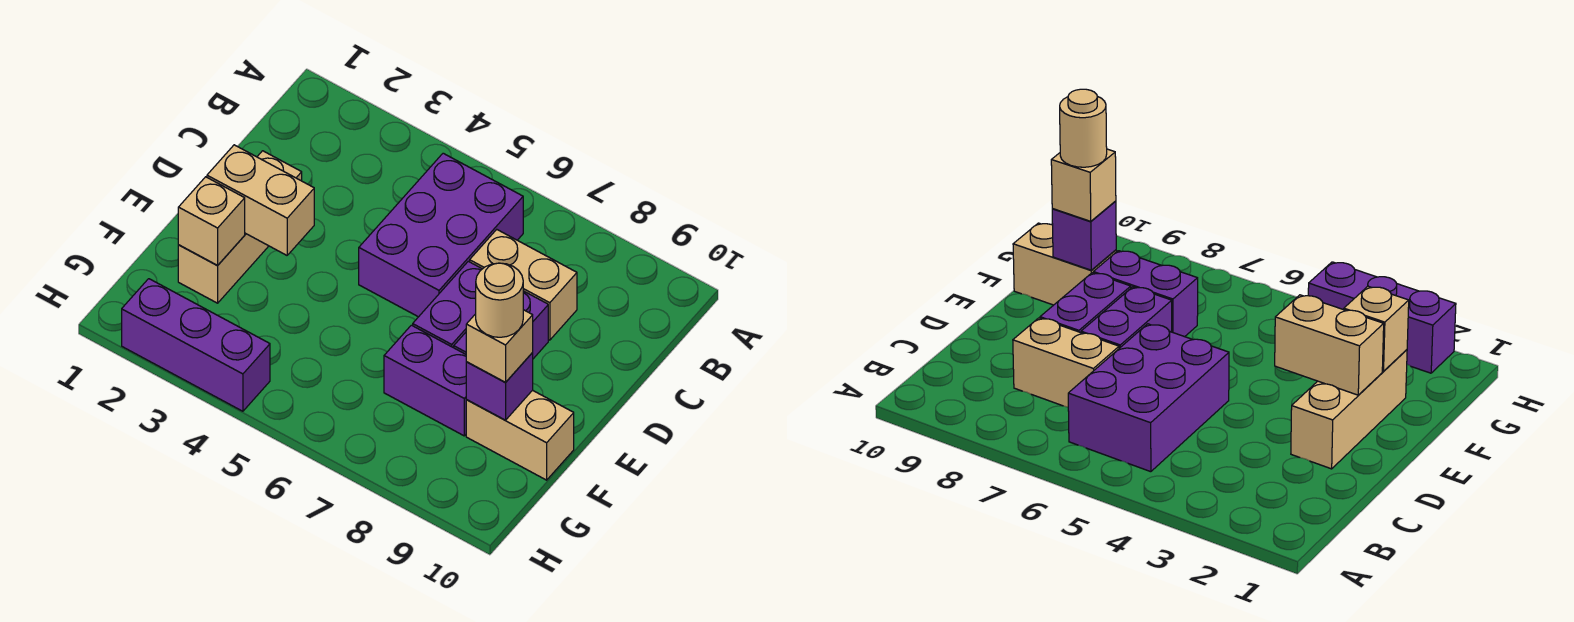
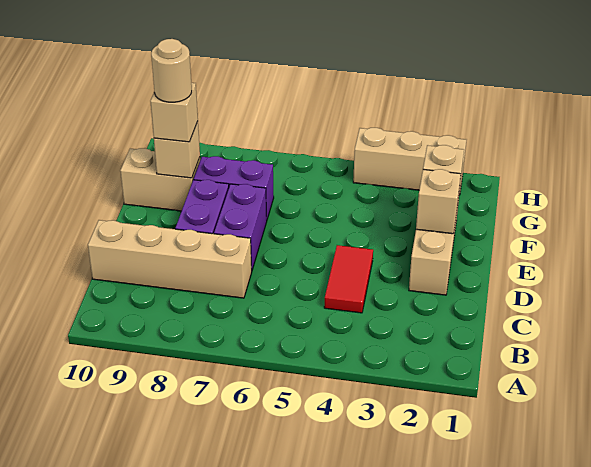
purple brick B5:D6 level 1 -> none
none -> red tile C4:D4 level 1
tan brick C7:C8 level 1 -> tan brick C7:C10 level 1
tan brick E2:E3 level 2 -> tan brick E2 level 2
purple brick F9 level 2 -> tan brick F9 level 2
purple brick H2:H4 level 1 -> tan brick H2:H4 level 1

